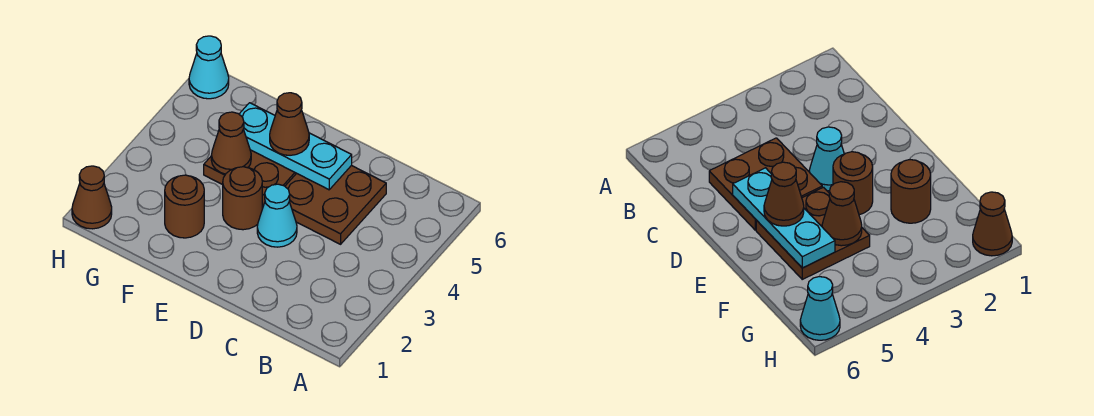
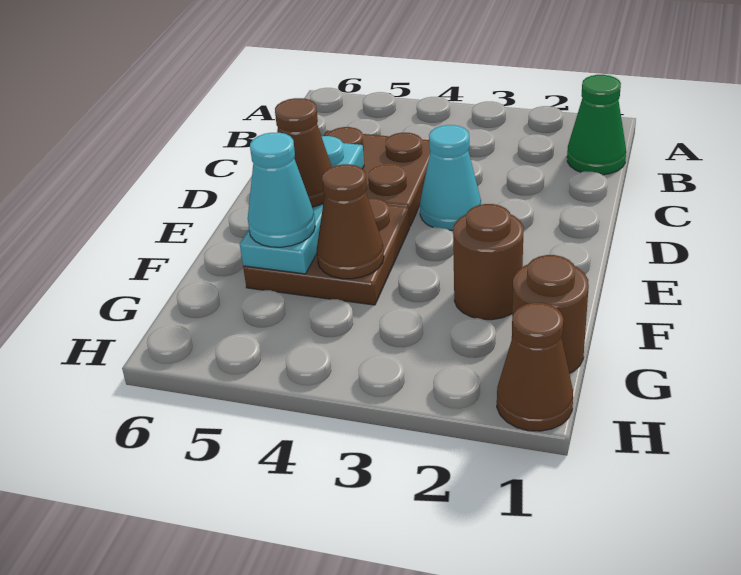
none -> green cone B1 level 1
brown round brick E3 level 1 -> brown round brick G1 level 1
cyan cone H6 level 1 -> cyan cone F5 level 3

